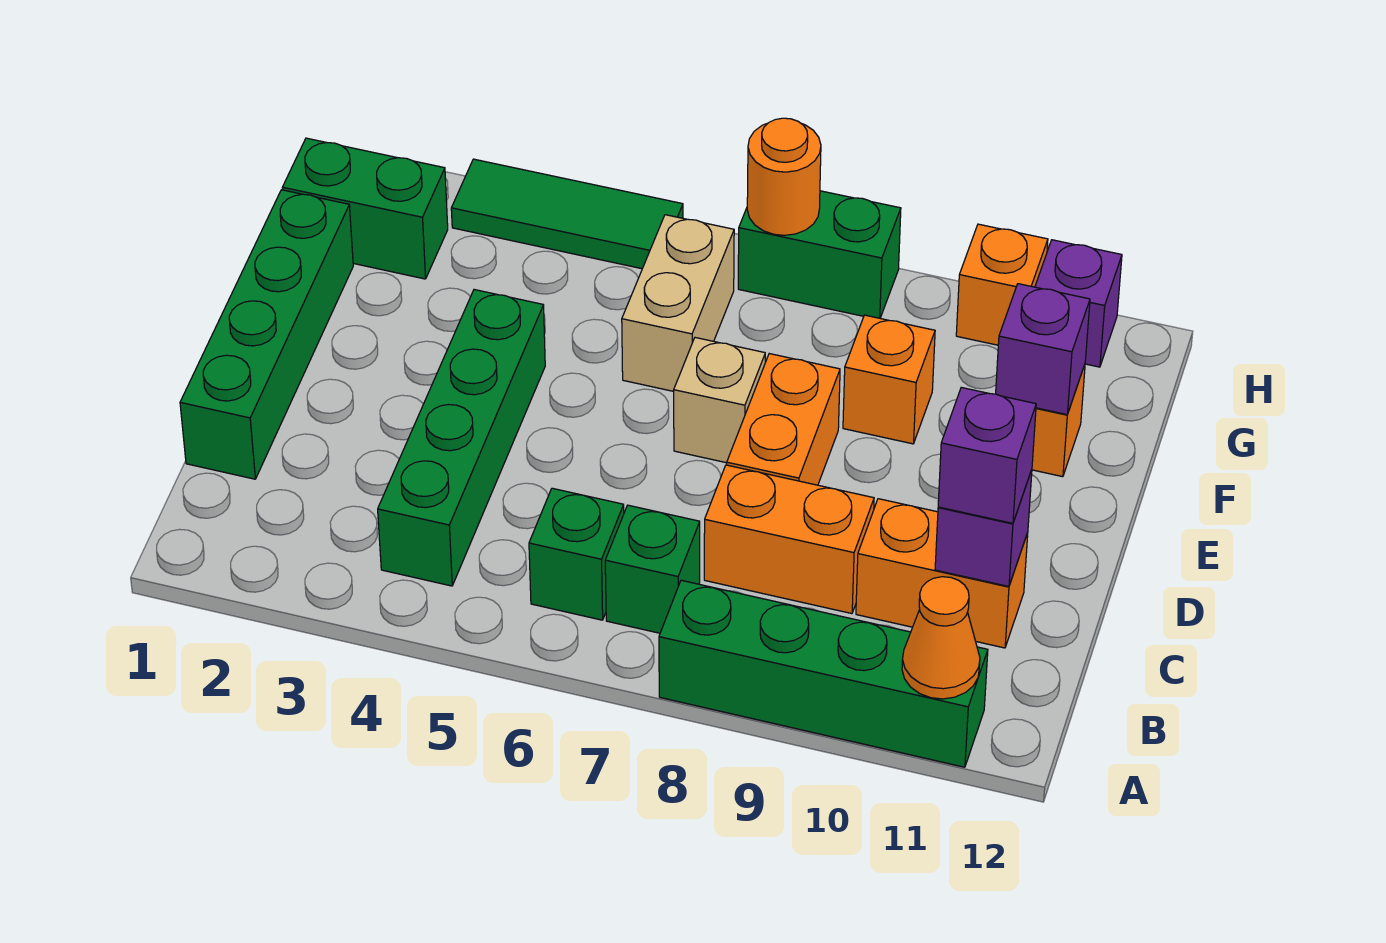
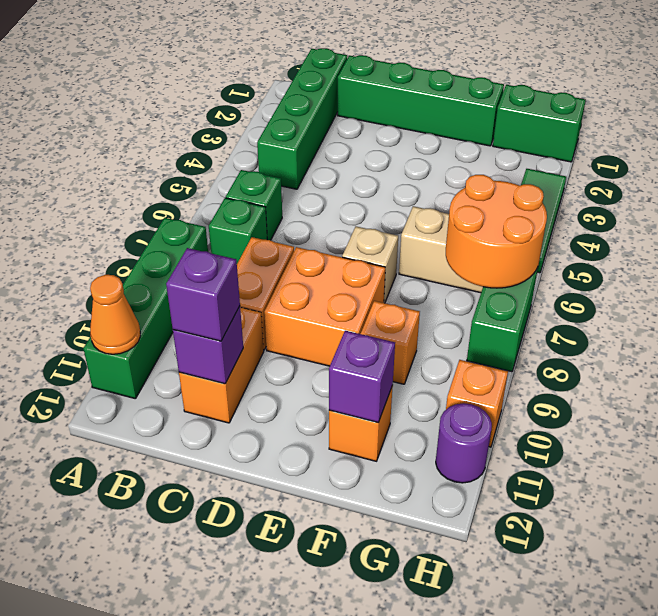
green brick B4:E4 level 1 -> green brick B1:B4 level 1
orange brick D8:E8 level 1 -> orange brick D8:E9 level 1
green brick G1:G2 level 1 -> green brick G1:H1 level 1
orange round brick H7 level 2 -> orange round brick G6:H7 level 2
purple brick H11 level 1 -> purple round brick H11 level 1

